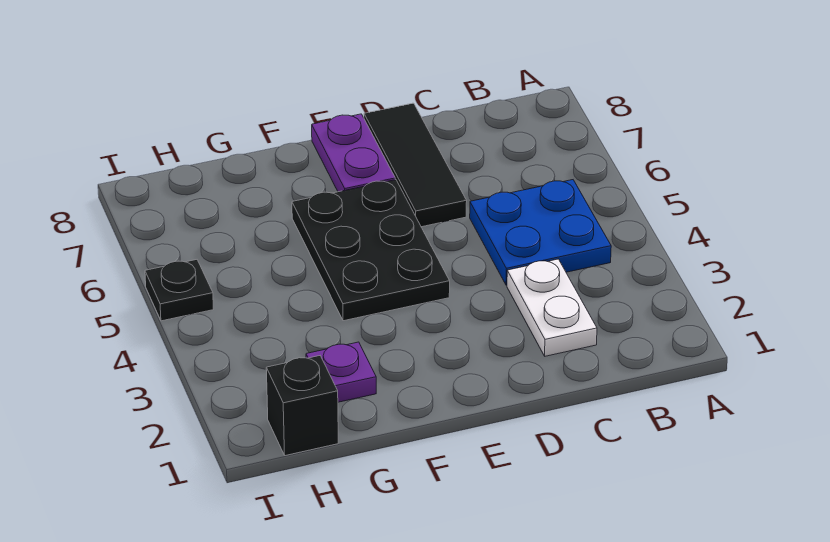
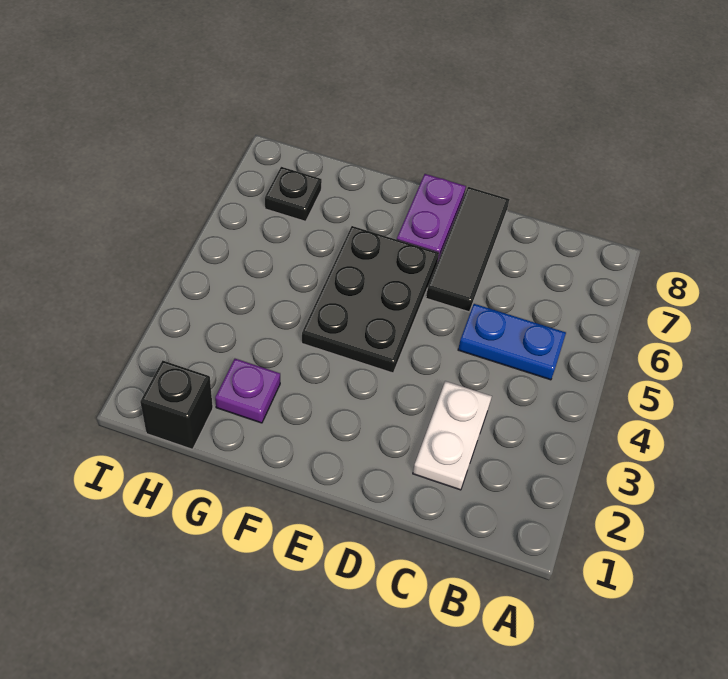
blue plate B4:C5 level 1 -> blue plate B5:C5 level 1
black plate I5 level 1 -> black plate H7 level 1

